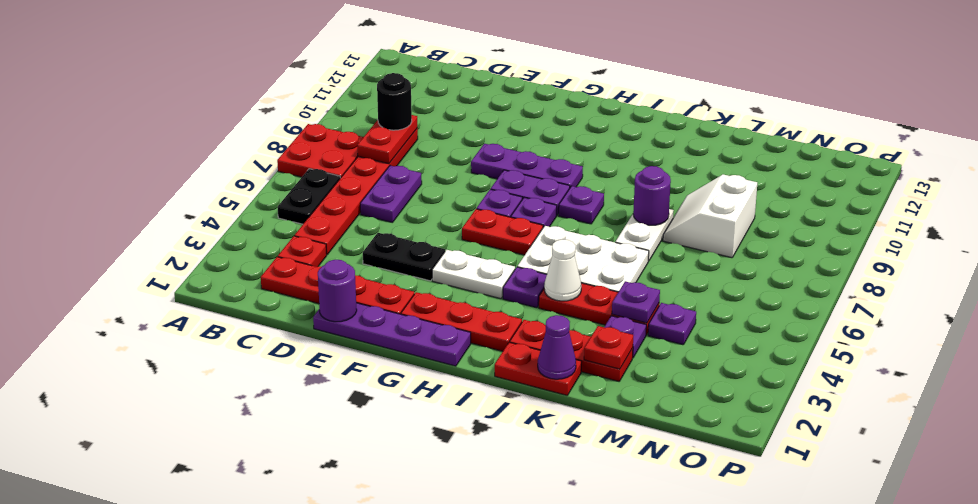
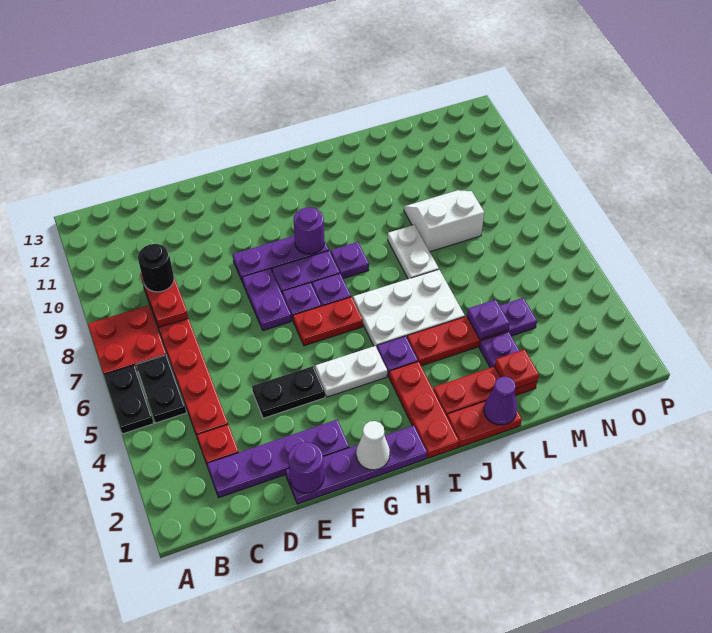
none -> black plate A5:A6 level 1
red plate C2:F2 level 1 -> purple plate C2:F2 level 1
purple plate D6:D7 level 1 -> purple plate F7:F8 level 1
red plate G2:I2 level 1 -> red plate I1:I3 level 1
white cone J4 level 2 -> white cone G1 level 2
purple round brick K8 level 2 -> purple round brick H9 level 2
white slope L8:M9 level 1 top M -> white slope L8:M9 level 1 top 8

